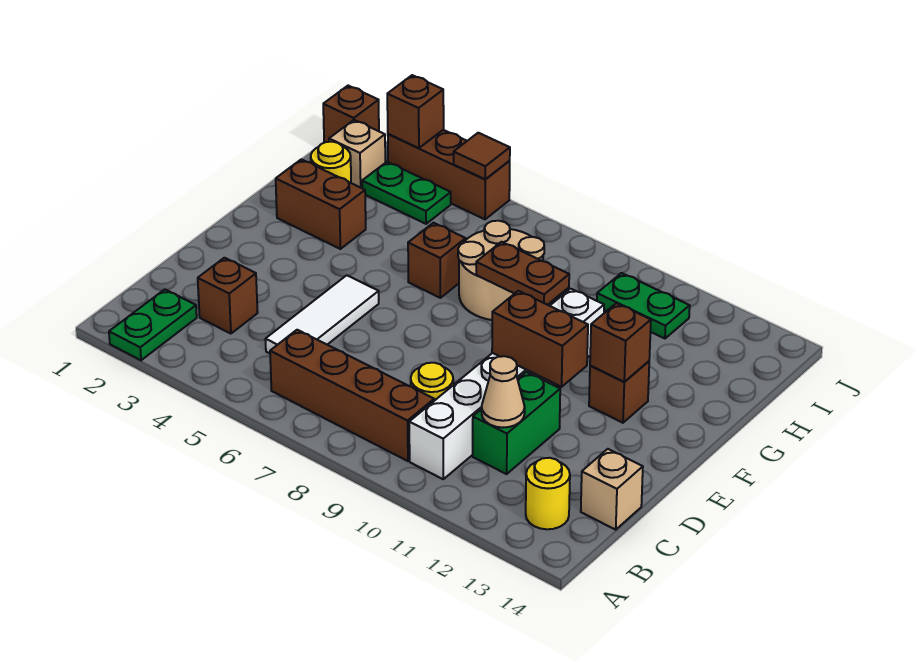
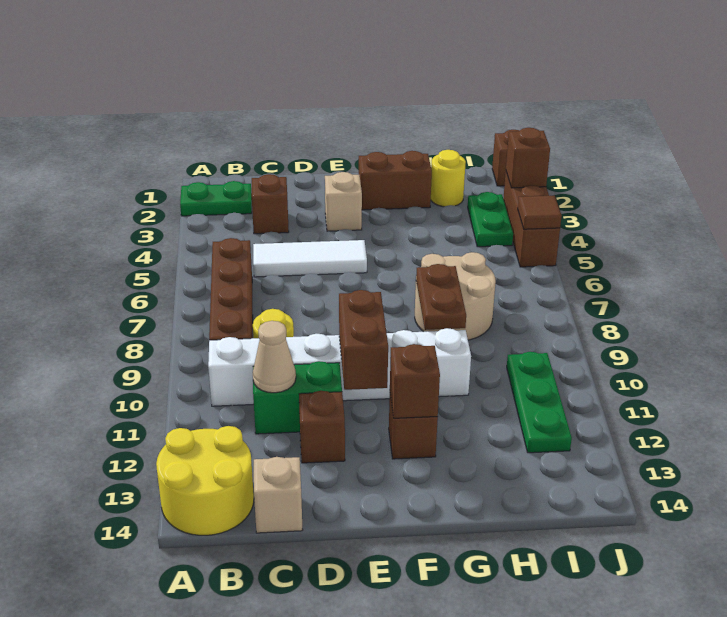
yellow round brick B13 level 1 -> yellow round brick A13:B14 level 1
brown brick G2:G3 level 1 -> brown brick F2:G2 level 1
brown brick G6 level 1 -> brown brick D12 level 1
tan brick I2 level 1 -> tan brick E3 level 1
green plate I10:I11 level 1 -> green plate I10:I12 level 1

